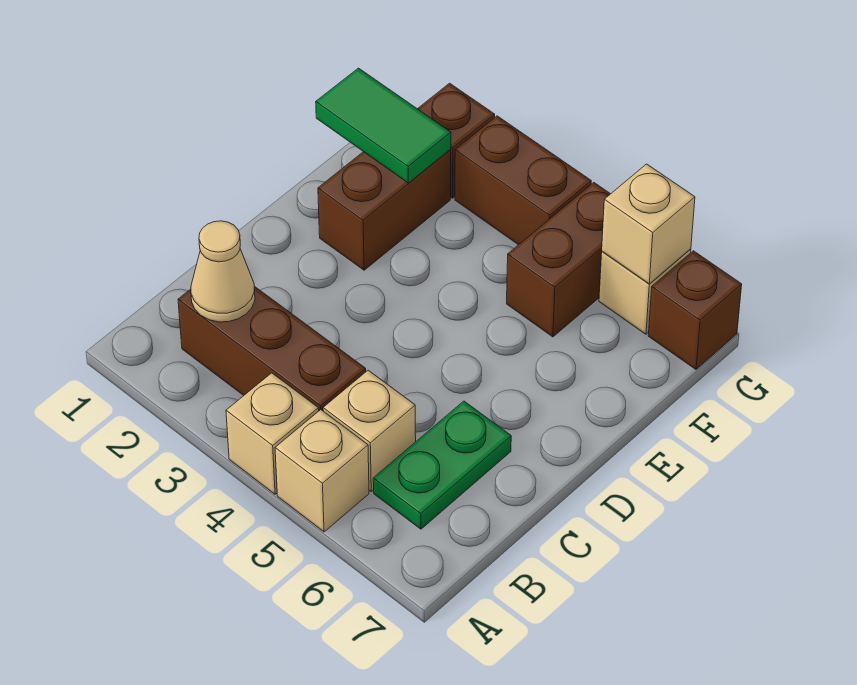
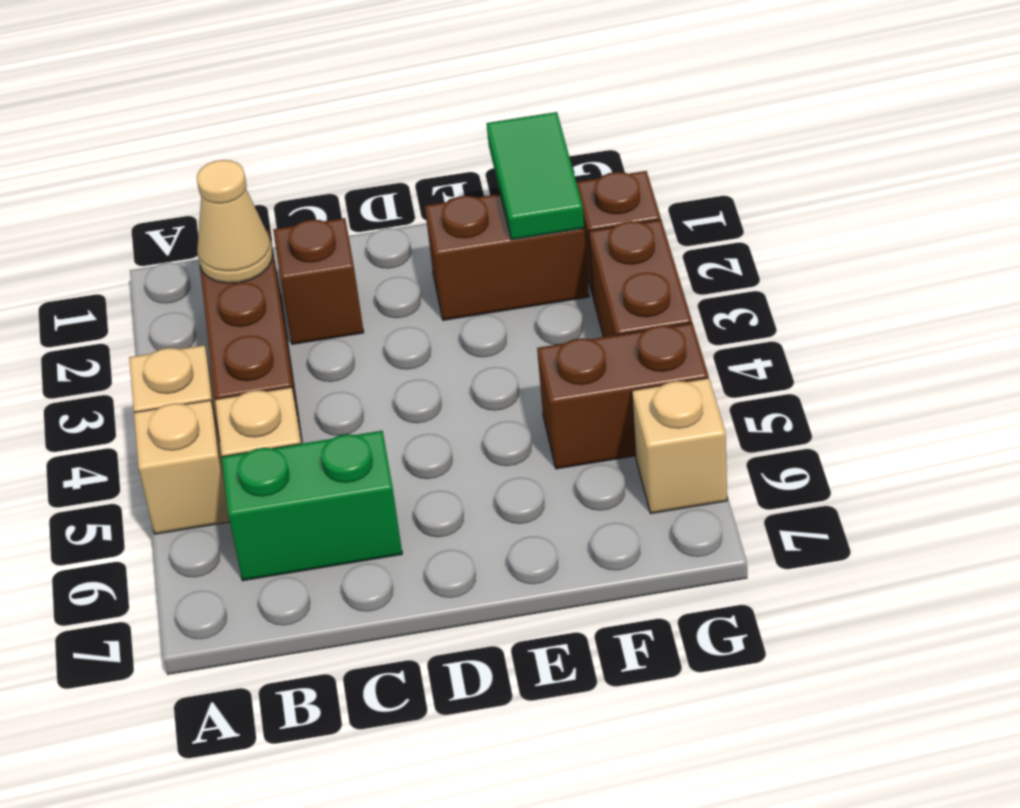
green plate B6:C6 level 1 -> green brick B6:C6 level 1
tan brick G6 level 2 -> none
brown brick G7 level 1 -> brown brick C2 level 1

